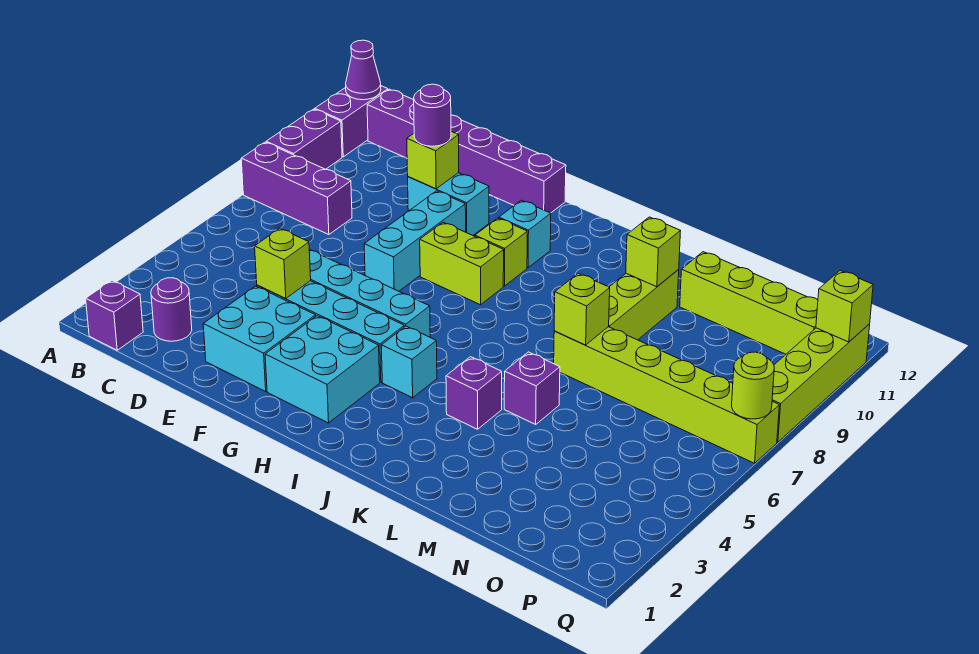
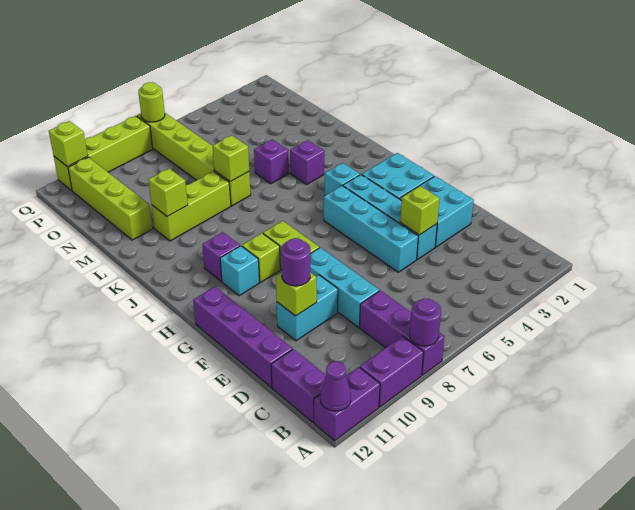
purple brick B1 level 1 -> purple brick I10 level 1
purple round brick C2 level 1 -> purple round brick A8 level 2
cyan brick E10:F10 level 1 -> cyan brick E9:E10 level 1
cyan brick F7:F9 level 1 -> cyan brick D8:F8 level 1

